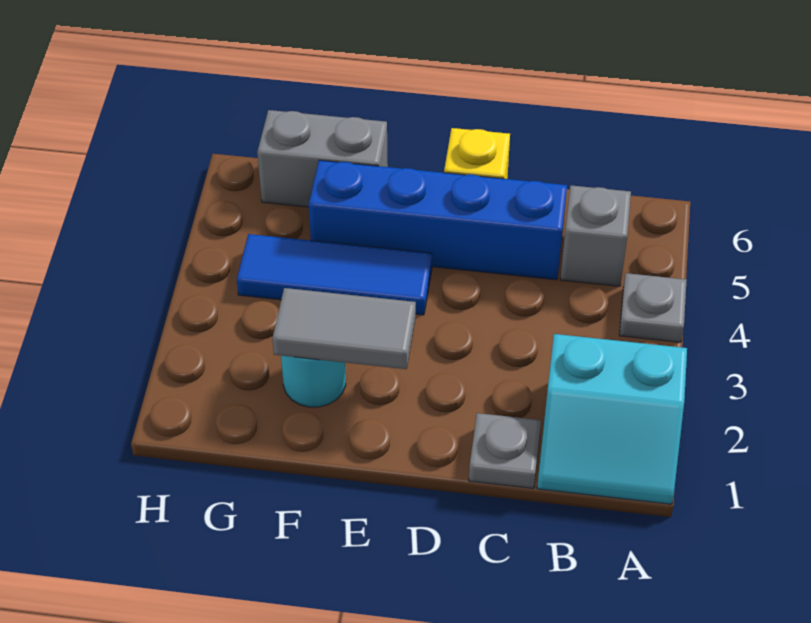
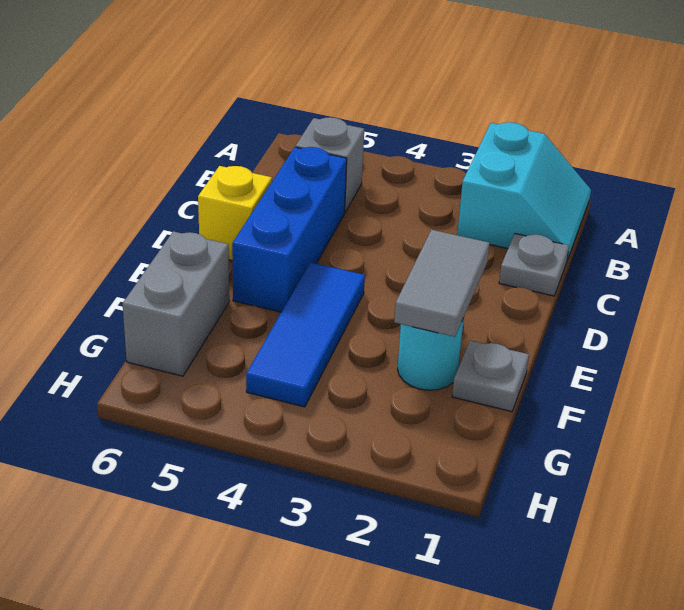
grey plate A4 level 1 -> grey plate F1 level 1
blue brick C5:F5 level 1 -> blue brick C5:E5 level 1

